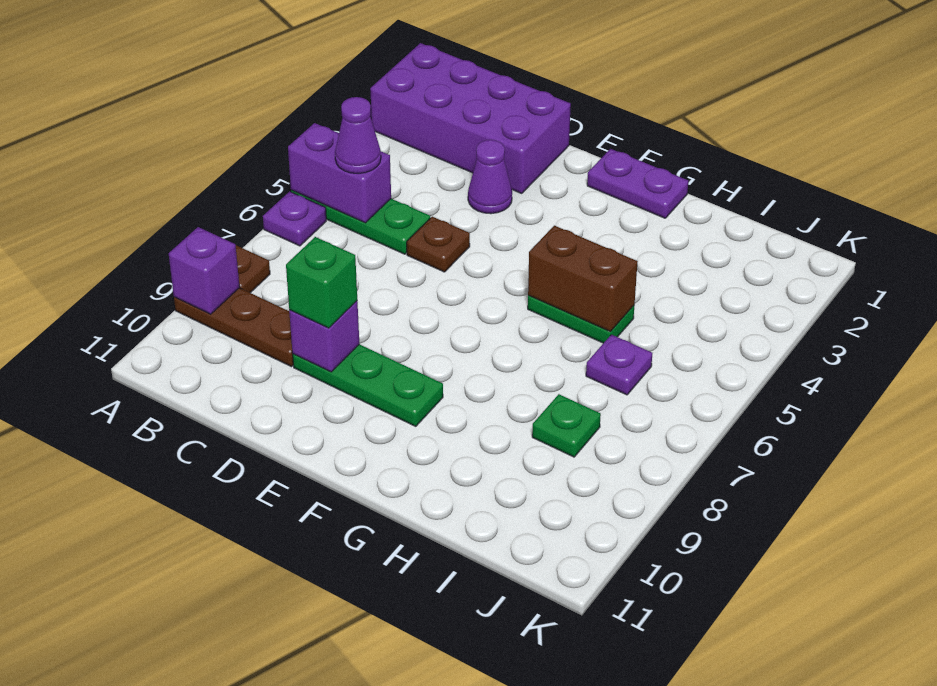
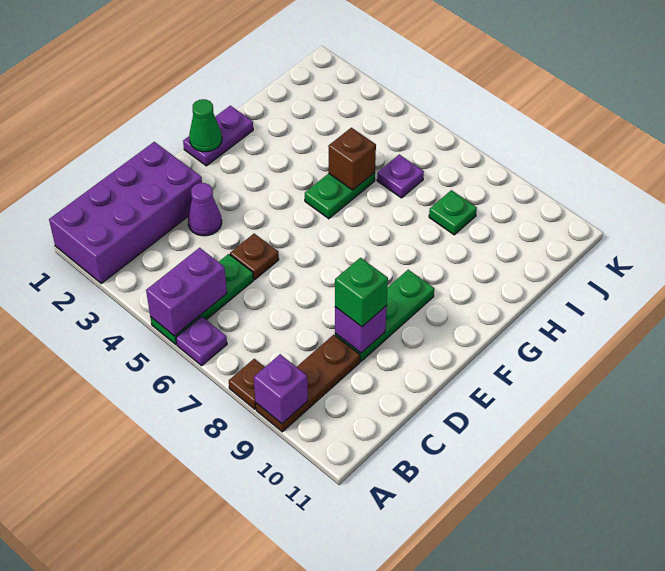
purple cone B5 level 3 -> none
none -> green cone F1 level 2
brown brick G5:H5 level 2 -> brown brick H5 level 2

